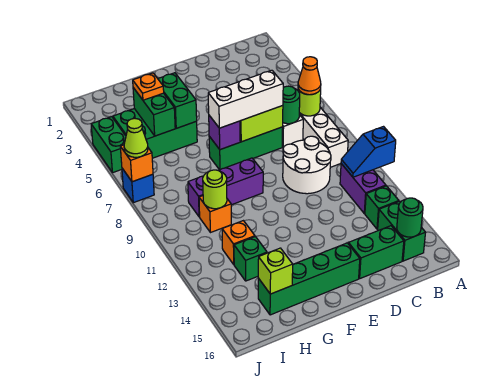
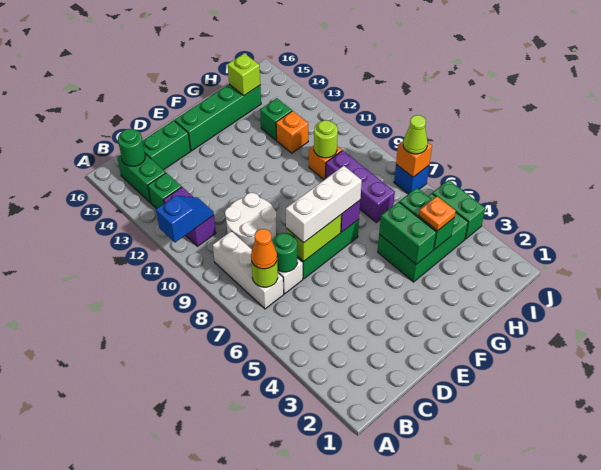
purple brick F9:H9 level 1 -> purple brick H7:H9 level 1

